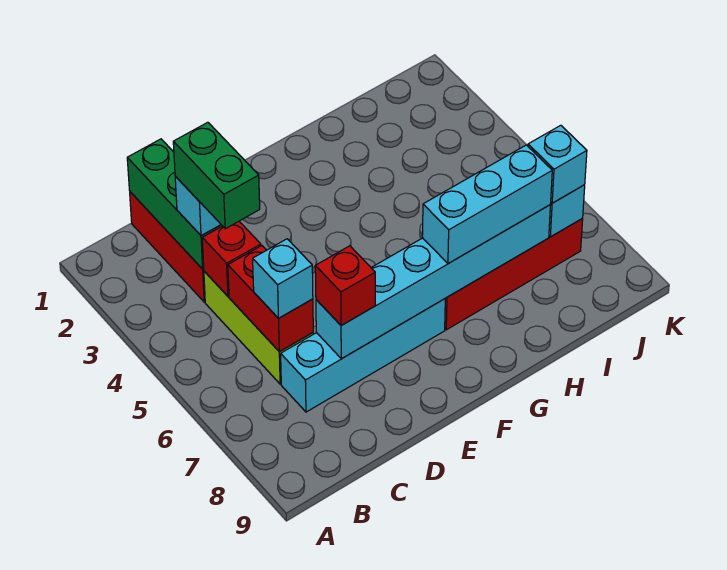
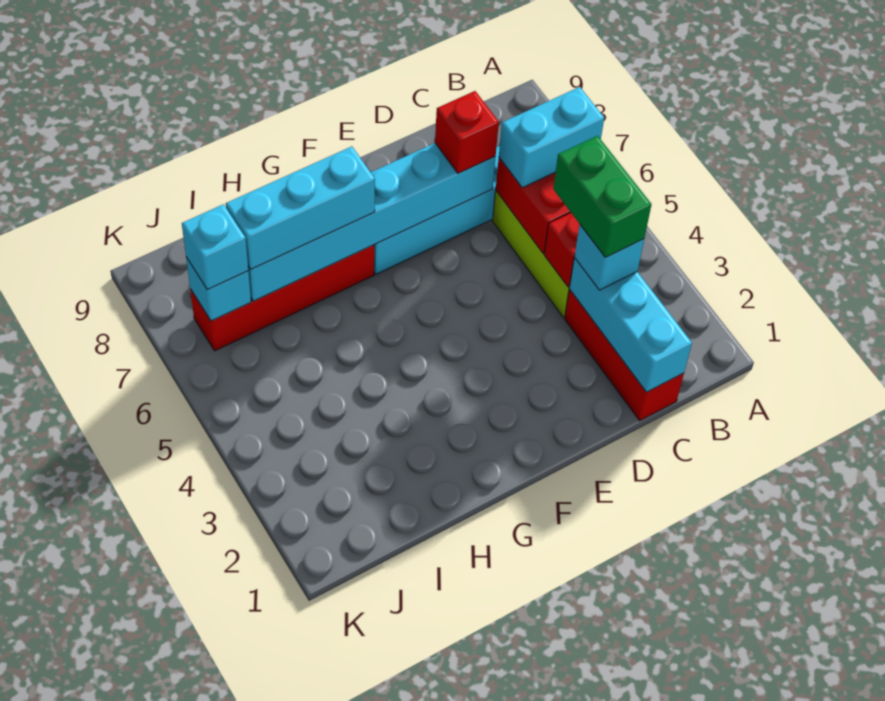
green brick C1:C3 level 2 -> cyan brick C1:C3 level 2
cyan brick C6 level 3 -> cyan brick B6:C6 level 3

